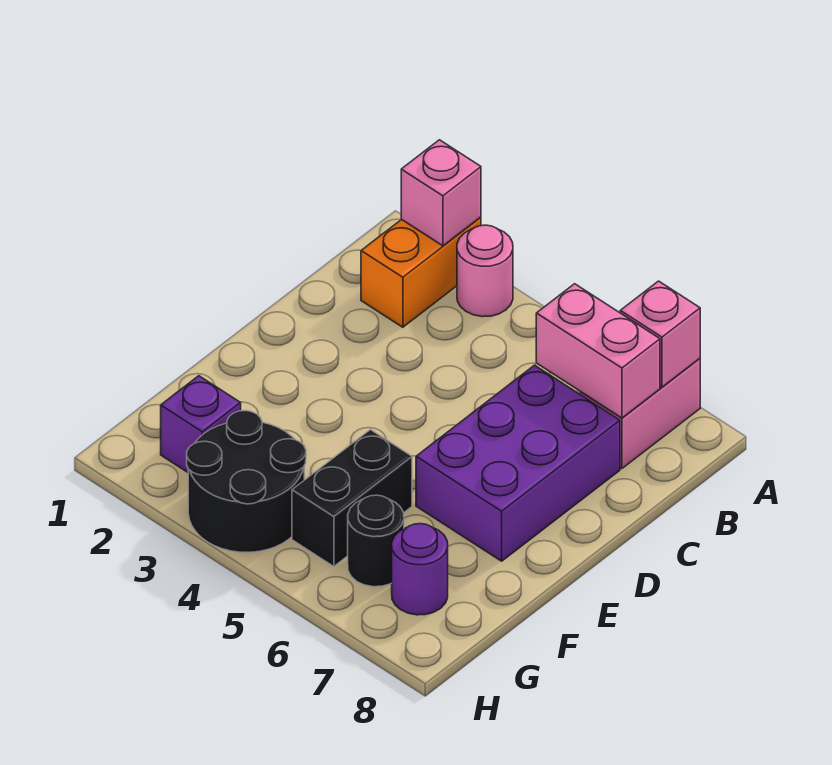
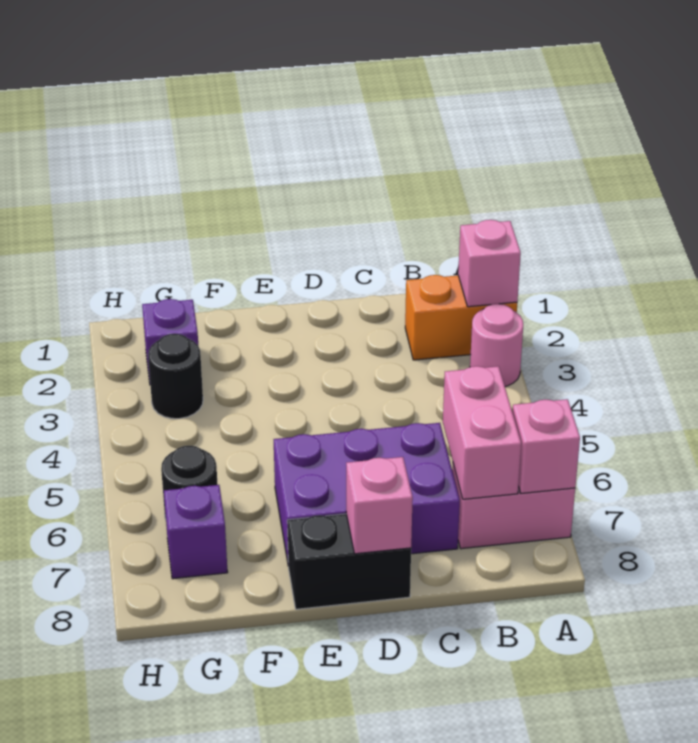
none -> pink brick D8 level 2
black brick F5:G5 level 1 -> black brick D8:E8 level 1
black round brick G3:H4 level 1 -> black round brick G3 level 1
purple round brick G7 level 1 -> purple brick G7 level 1

